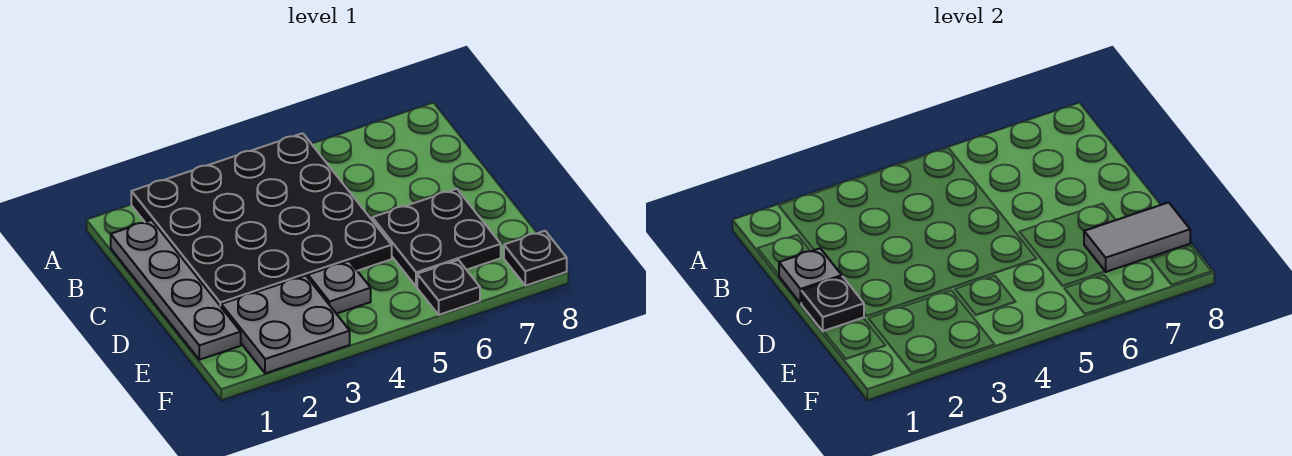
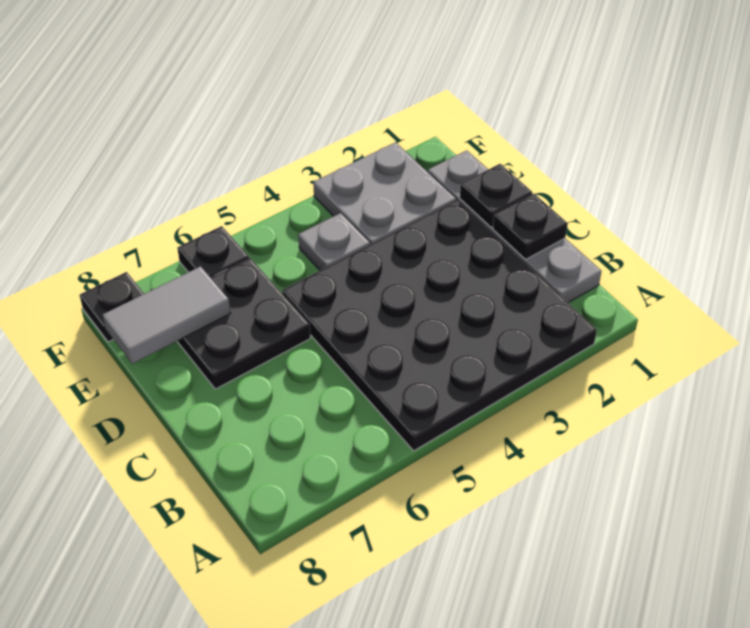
grey plate C1 level 2 -> black plate C1 level 2

